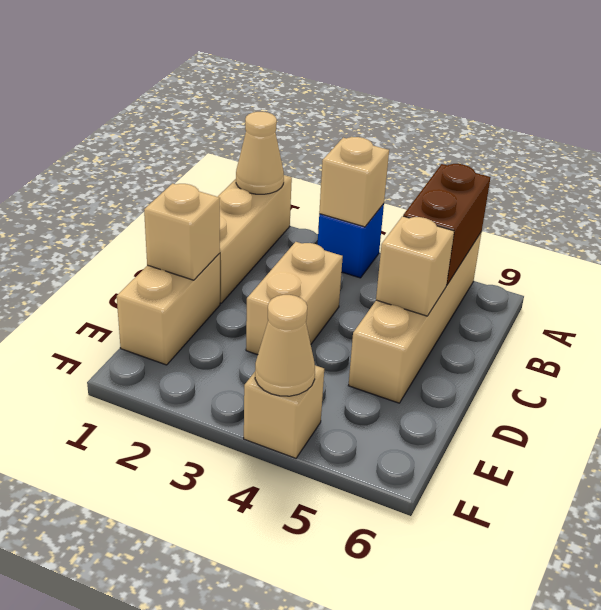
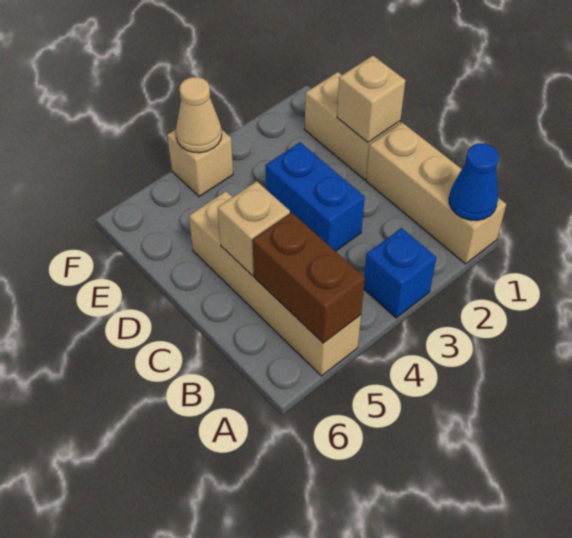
tan cone A1 level 2 -> blue cone A1 level 2
tan brick A3 level 2 -> none
tan brick C3:D3 level 1 -> blue brick C3:D3 level 1

